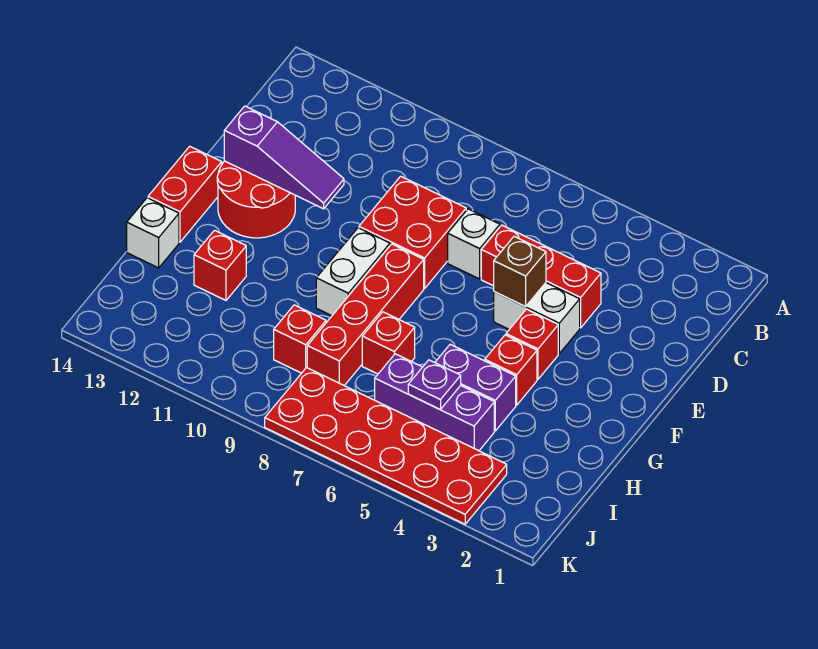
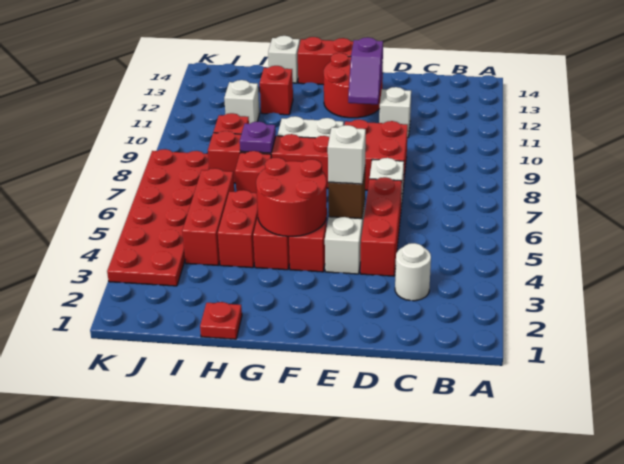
none -> white round brick C3 level 1
none -> white brick D11 level 1
none -> white brick E5 level 3
purple slope E11:E13 level 2 top 13 -> purple slope E11:E12 level 2 top 12
none -> red round brick F4:G5 level 2
none -> red plate H1 level 1
purple brick H4:H5 level 1 -> red brick H4:H5 level 1
purple brick I4:I6 level 1 -> red brick I4:I6 level 1
purple plate I5 level 2 -> purple plate H8 level 2
none -> white brick I11 level 1

